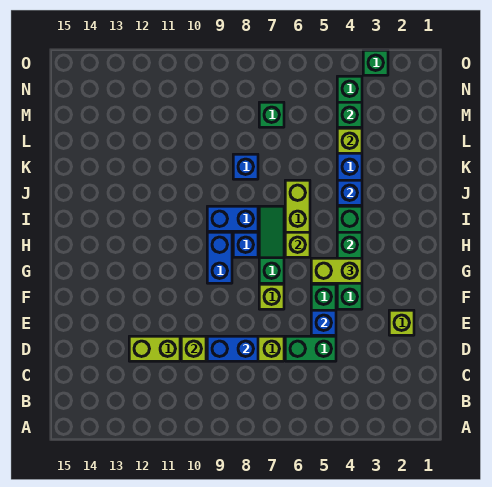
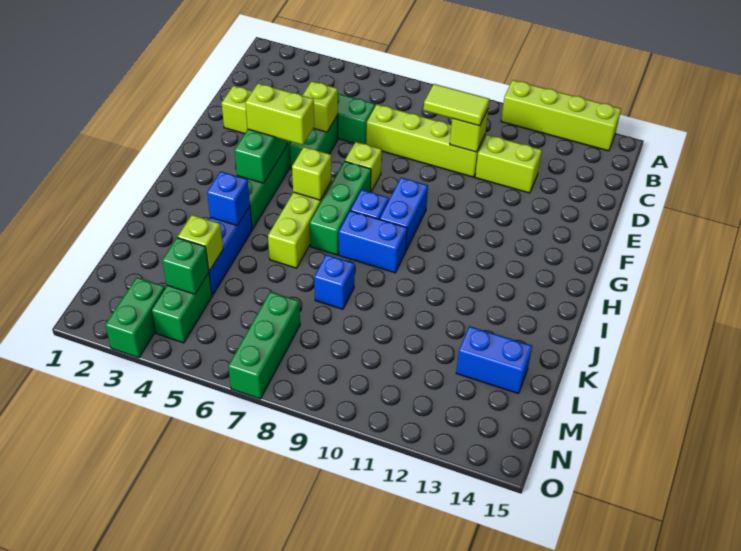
none -> lime brick A11:A14 level 1
blue brick D8:D9 level 2 -> blue brick L13:L14 level 1
none -> lime tile D9:D10 level 3
blue brick E5 level 2 -> lime brick E5 level 2
green slope G7:I7 level 1 top G -> green brick G7:I7 level 1
green brick M7 level 1 -> green brick M7:O7 level 1
green brick O3 level 1 -> green brick N3:O3 level 1

